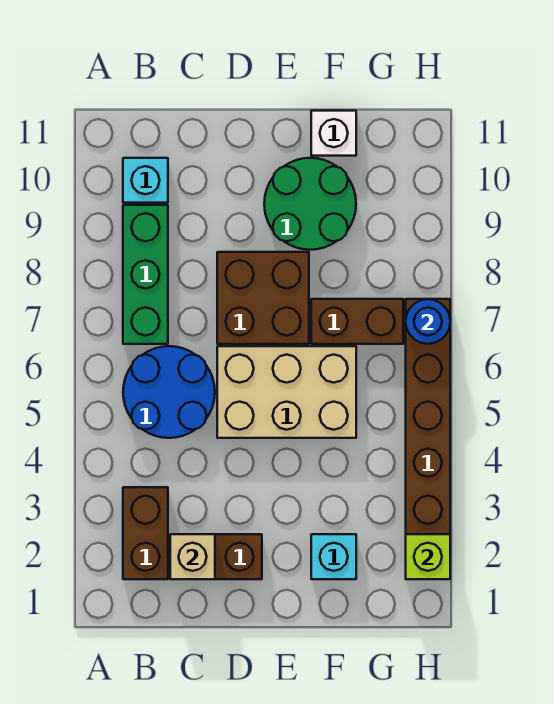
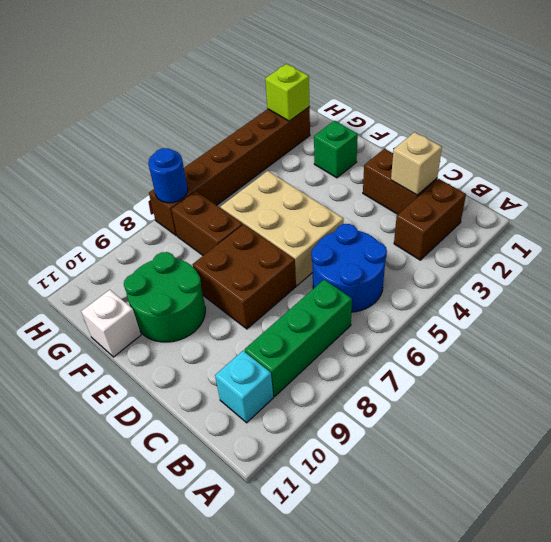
cyan brick F2 level 1 -> green brick F2 level 1

